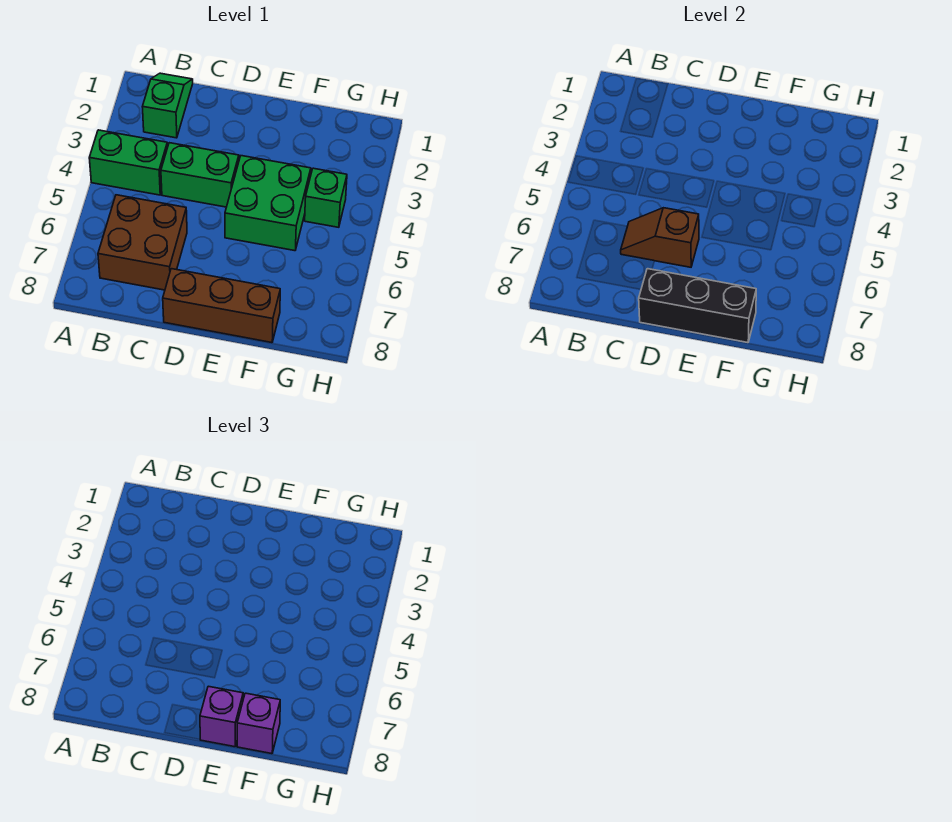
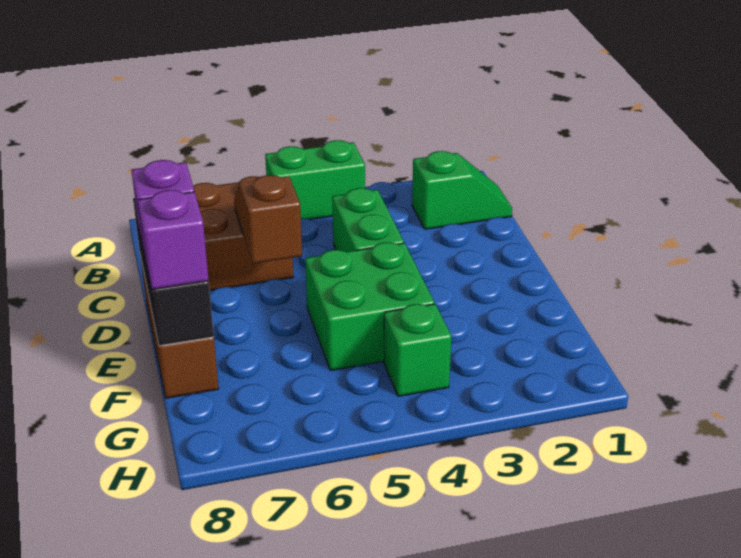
green brick A4:B4 level 1 -> green brick A4:A5 level 1

